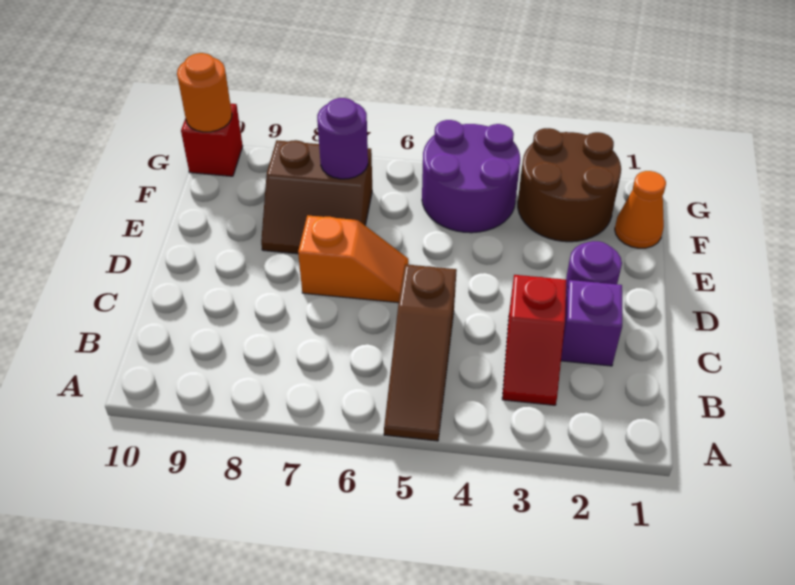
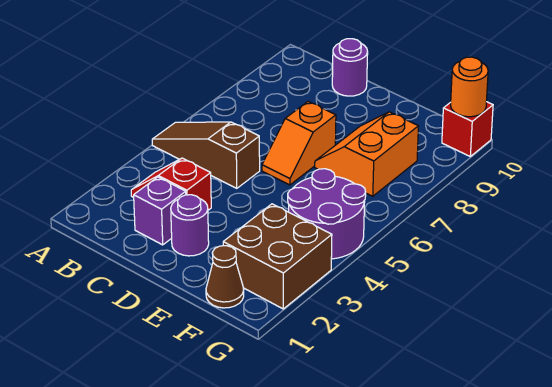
brown slope E7:F8 level 1 top F -> orange slope E7:F8 level 1 top F
orange cone F1 level 1 -> brown cone F1 level 1
brown round brick F2:G3 level 1 -> brown brick F2:G3 level 1
purple round brick F7 level 2 -> purple round brick C10 level 1

